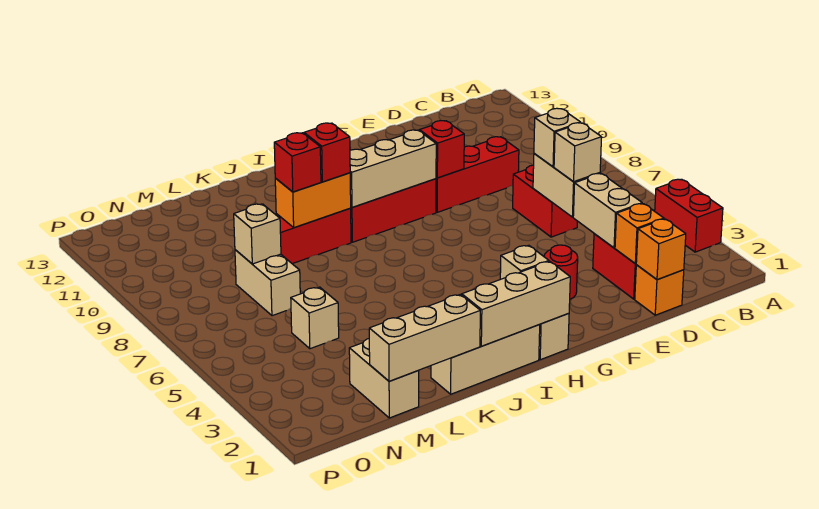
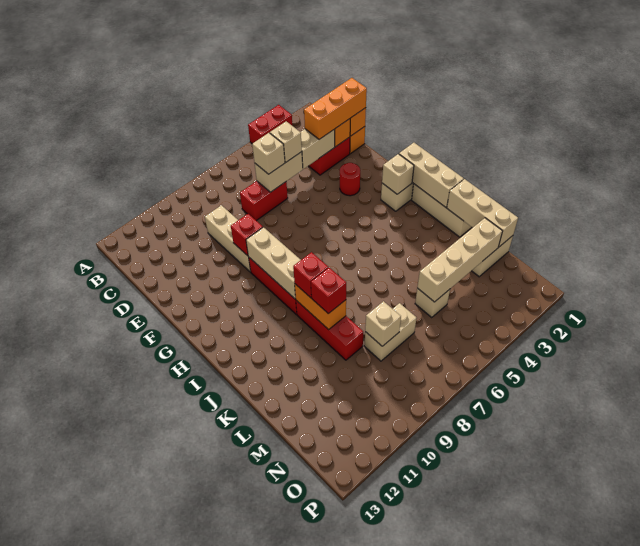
none -> orange brick D1:D3 level 3
red brick D9:F9 level 1 -> tan brick D9:F9 level 1
none -> tan brick M2:M5 level 2

